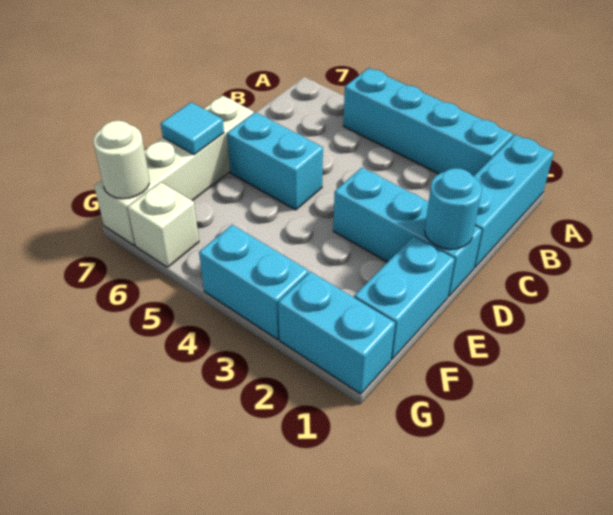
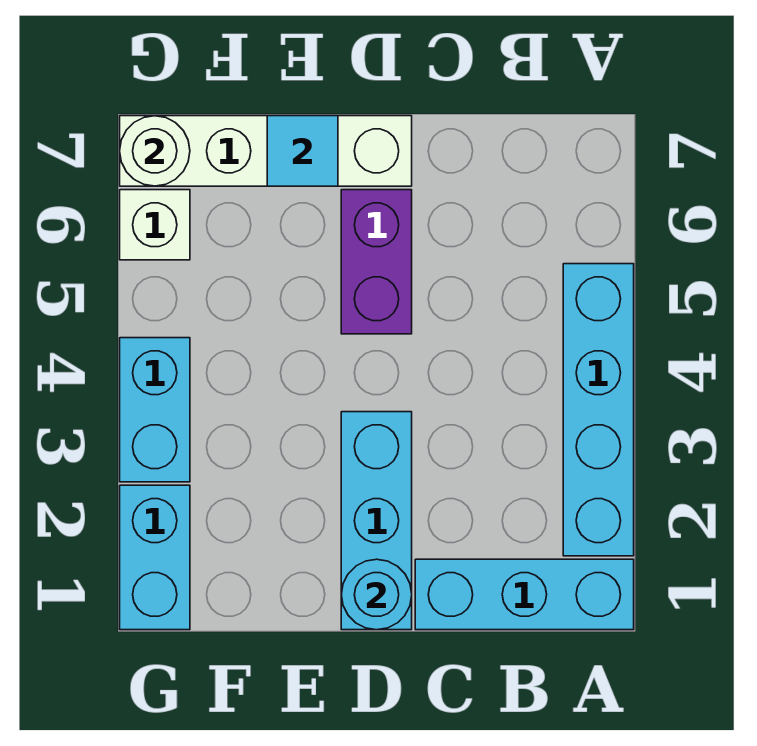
cyan brick D5:D6 level 1 -> purple brick D5:D6 level 1
cyan brick E1:F1 level 1 -> none

